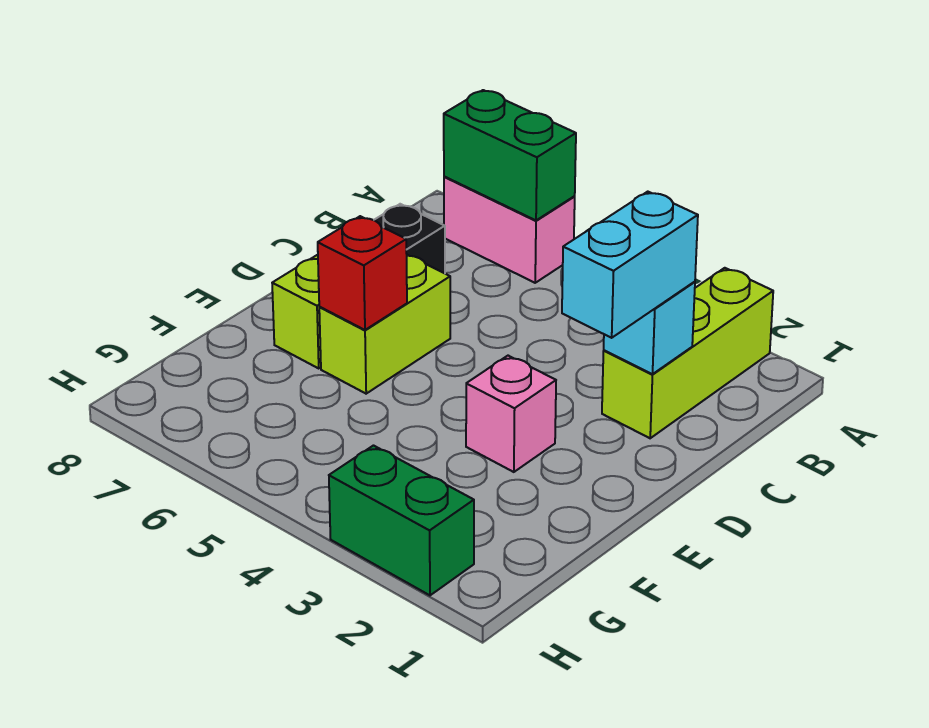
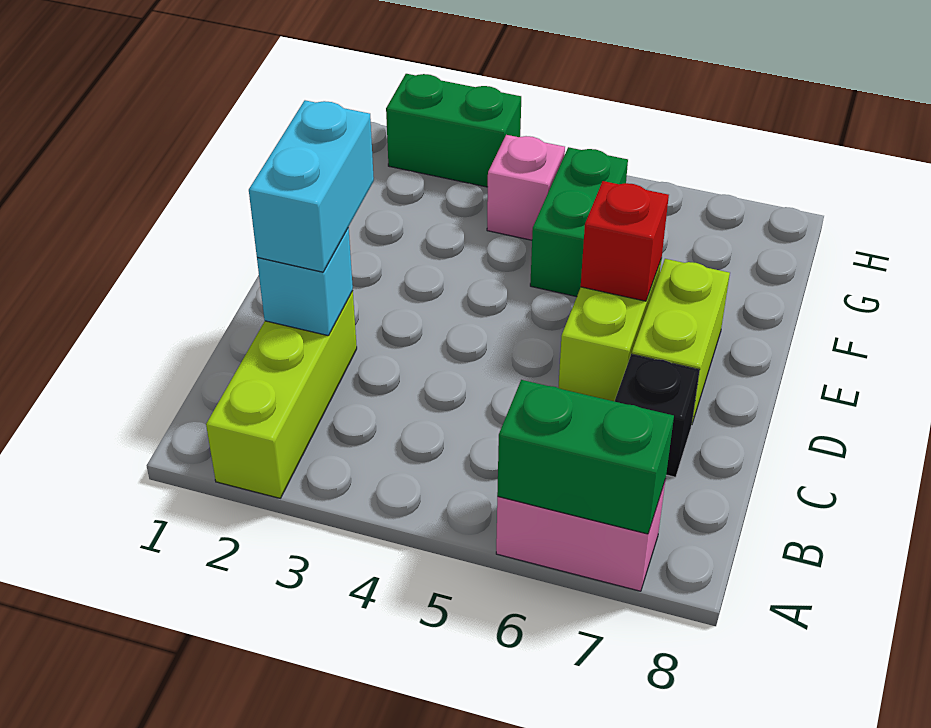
pink brick E3 level 1 -> pink brick G4 level 1
none -> green brick F5:G5 level 1

